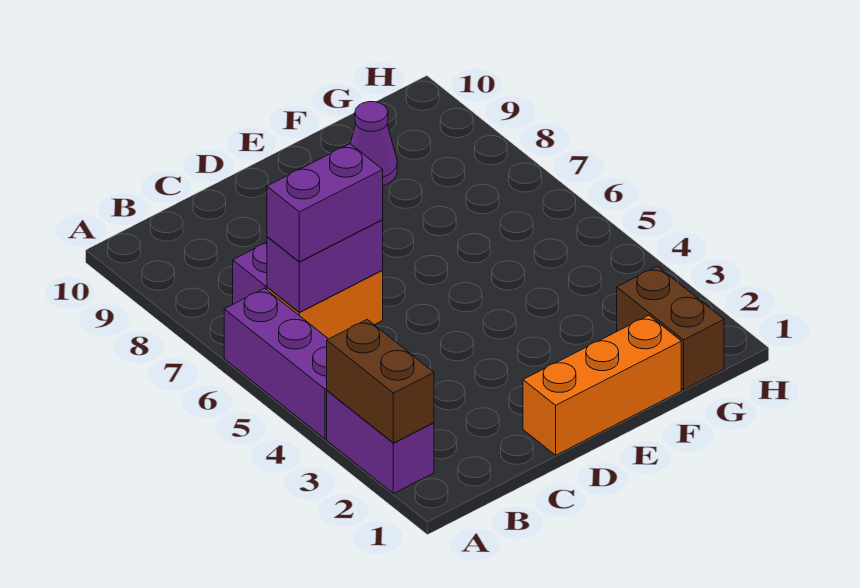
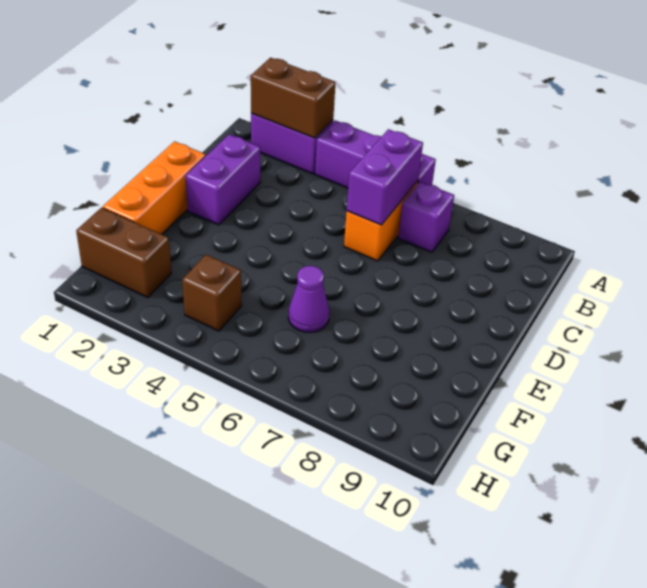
purple brick B6:C6 level 3 -> purple brick C2:D2 level 1
purple cone F9 level 1 -> purple cone F6 level 1
none -> brown brick G4 level 1

